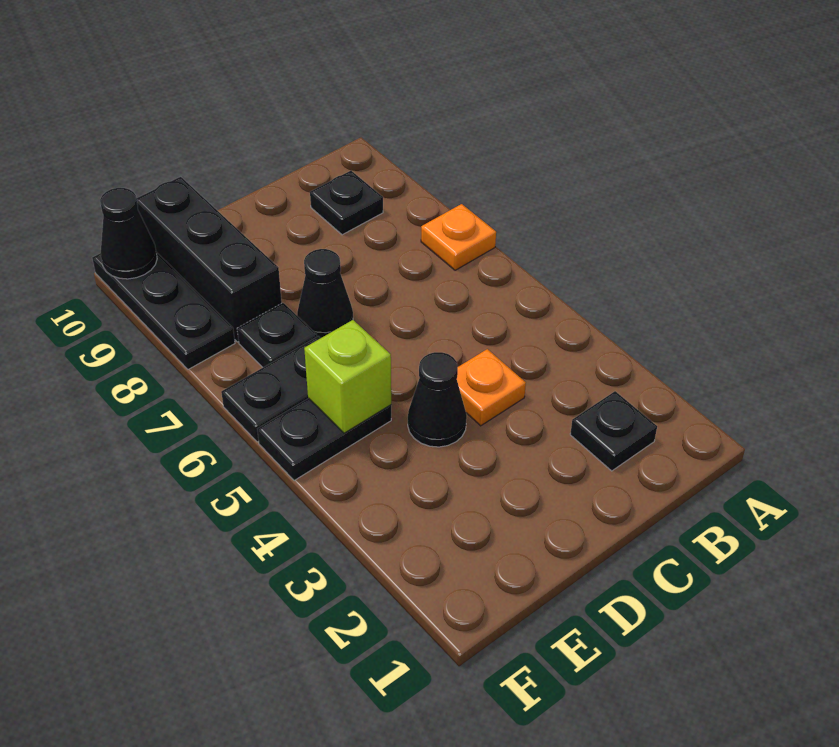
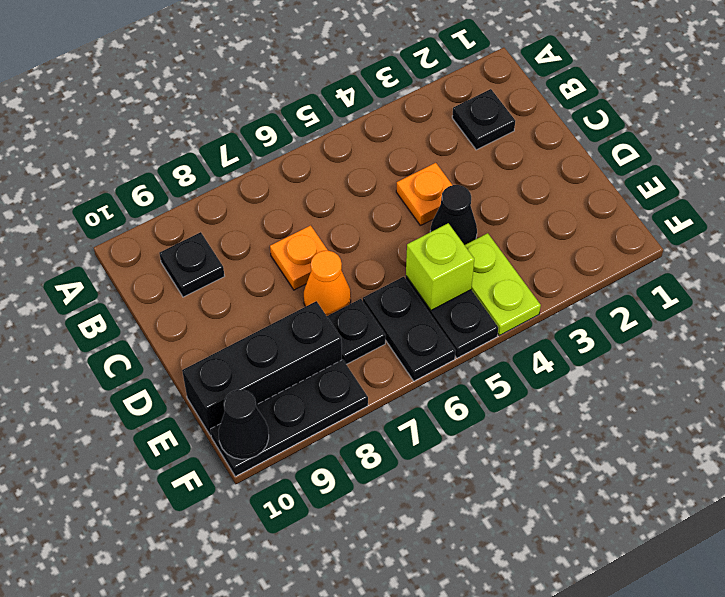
orange plate A7 level 1 -> orange plate C7 level 1
black cone D7 level 1 -> orange cone D7 level 1
none -> lime plate E4:F4 level 1

